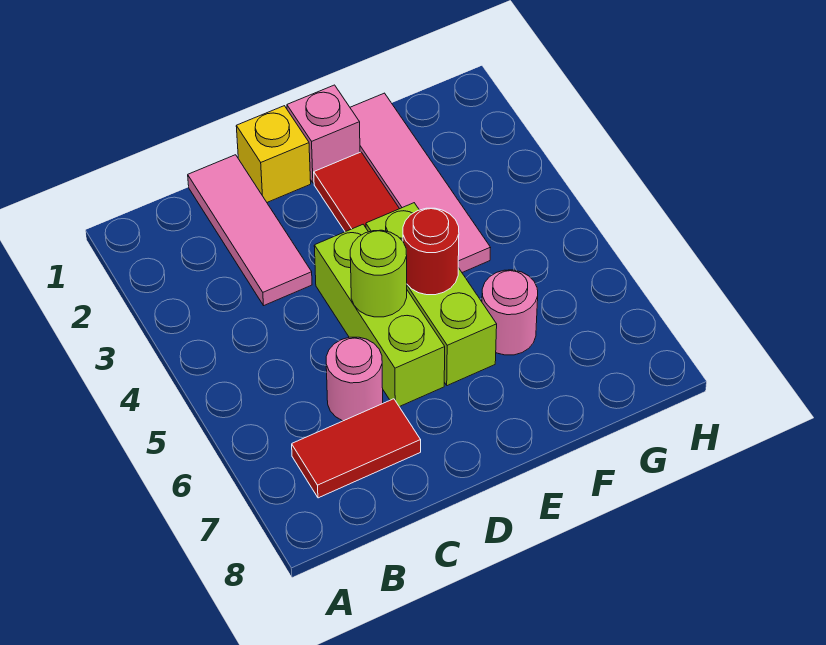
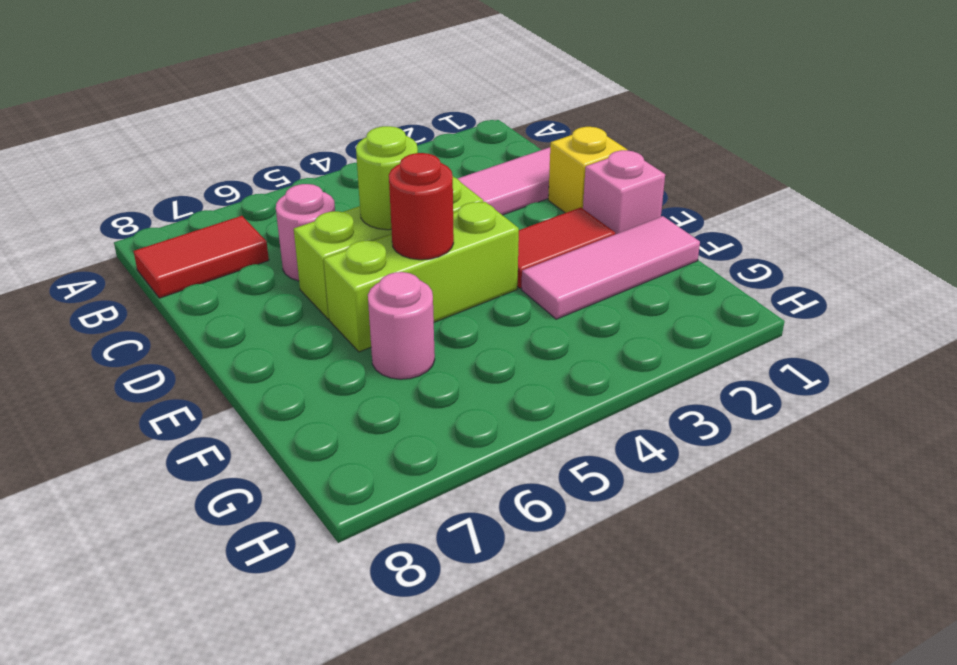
red tile B7:C7 level 1 -> red tile B7:B8 level 1
pink tile F1:F4 level 1 -> pink tile F1:F3 level 1

